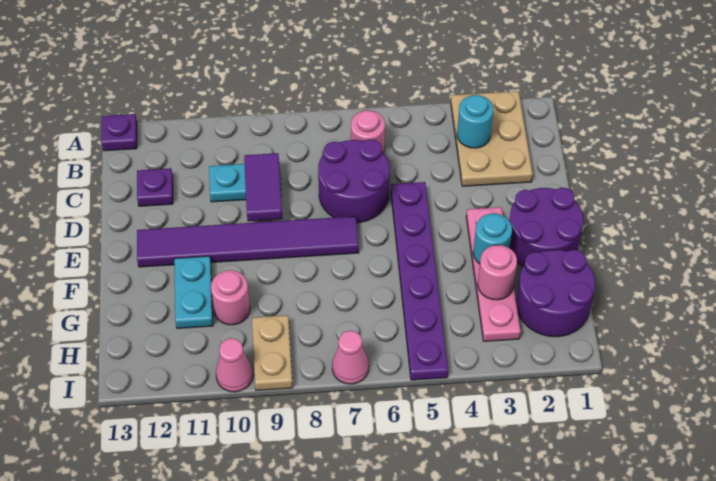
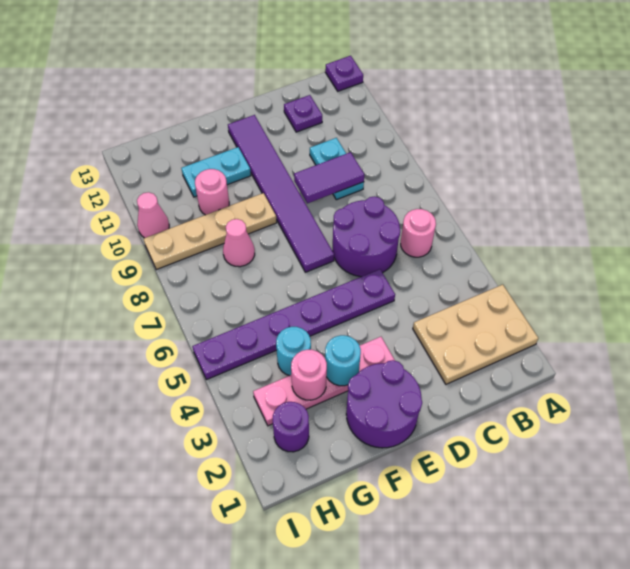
cyan round brick B3 level 2 -> cyan round brick G4 level 1
purple round brick G1:H2 level 1 -> purple round brick H2 level 1
tan plate H9:I9 level 1 -> tan plate F9:I9 level 1
pink cone I7 level 1 -> pink cone G8 level 1

